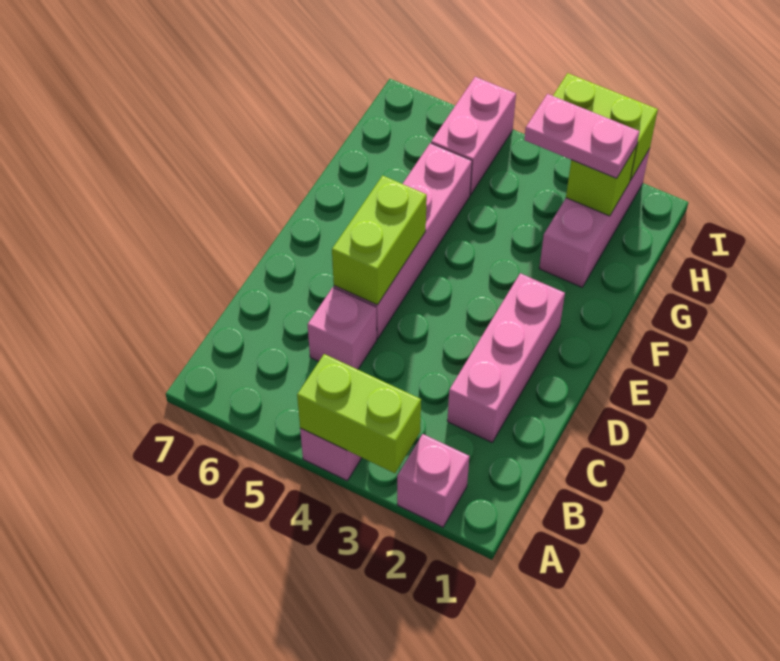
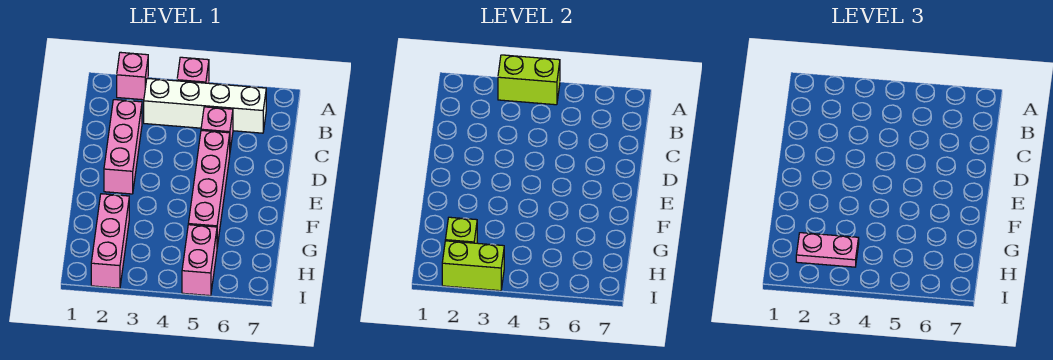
none -> white brick B3:B6 level 1
lime brick D5:E5 level 2 -> none

